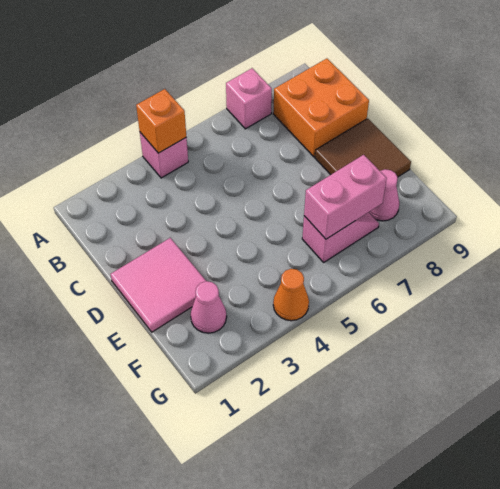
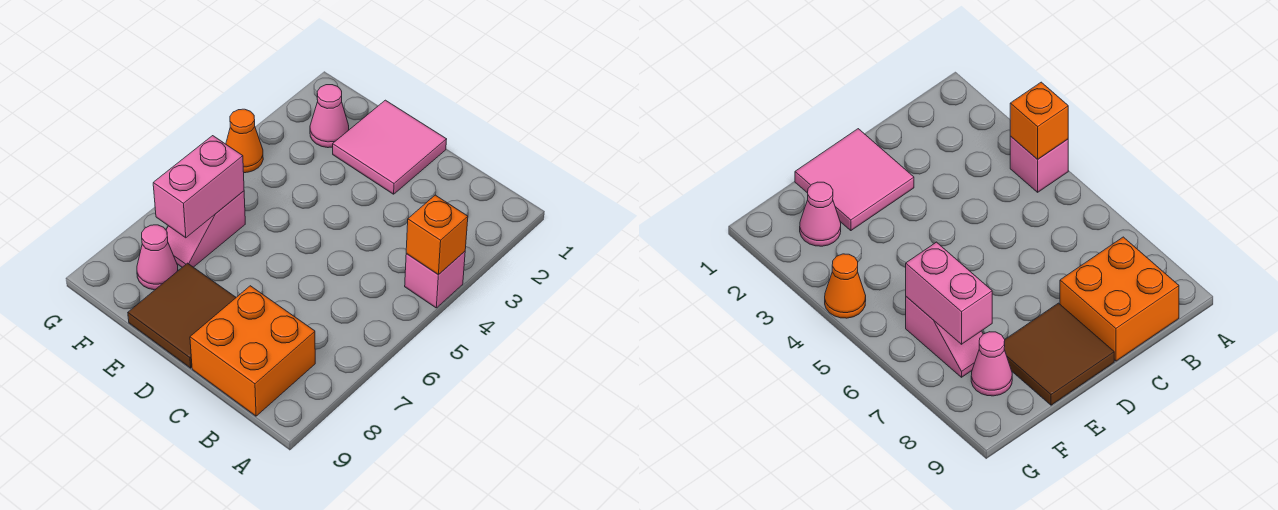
pink brick A7 level 1 -> none

